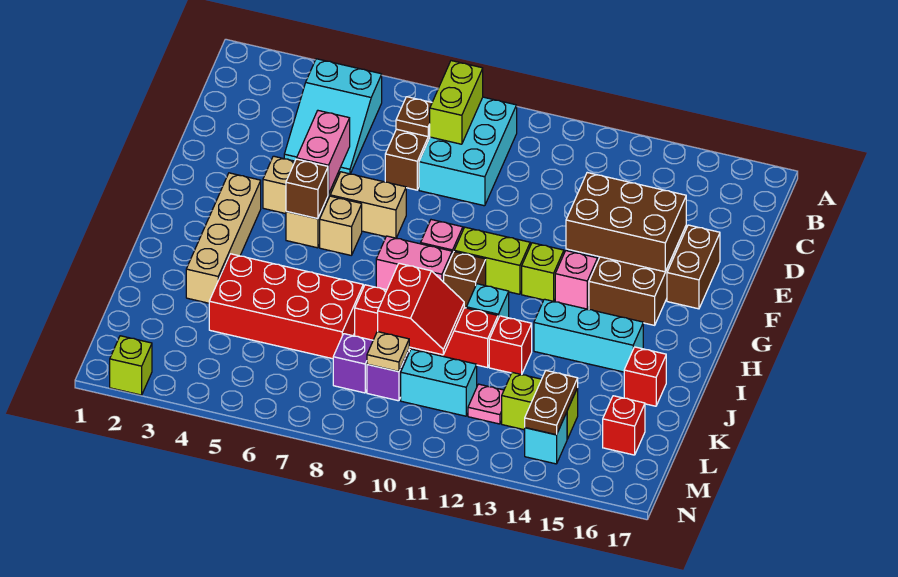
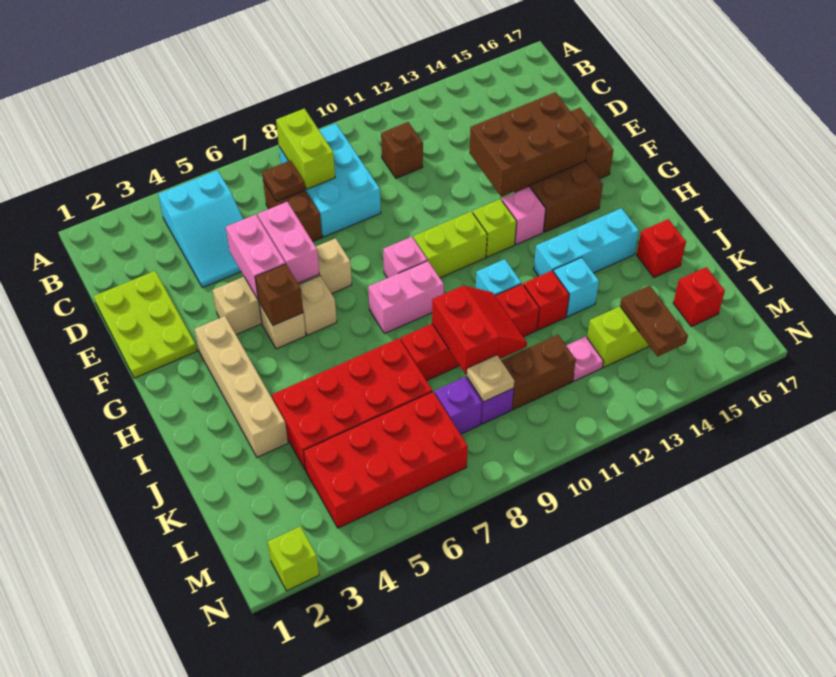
none -> lime plate D1:F2 level 1
none -> pink brick E6:F6 level 2
brown brick H10 level 1 -> brown brick C11 level 1
none -> red brick L4:M7 level 1
cyan brick L10:L11 level 1 -> brown brick L10:L11 level 1
cyan brick M14 level 1 -> cyan brick J13 level 1

